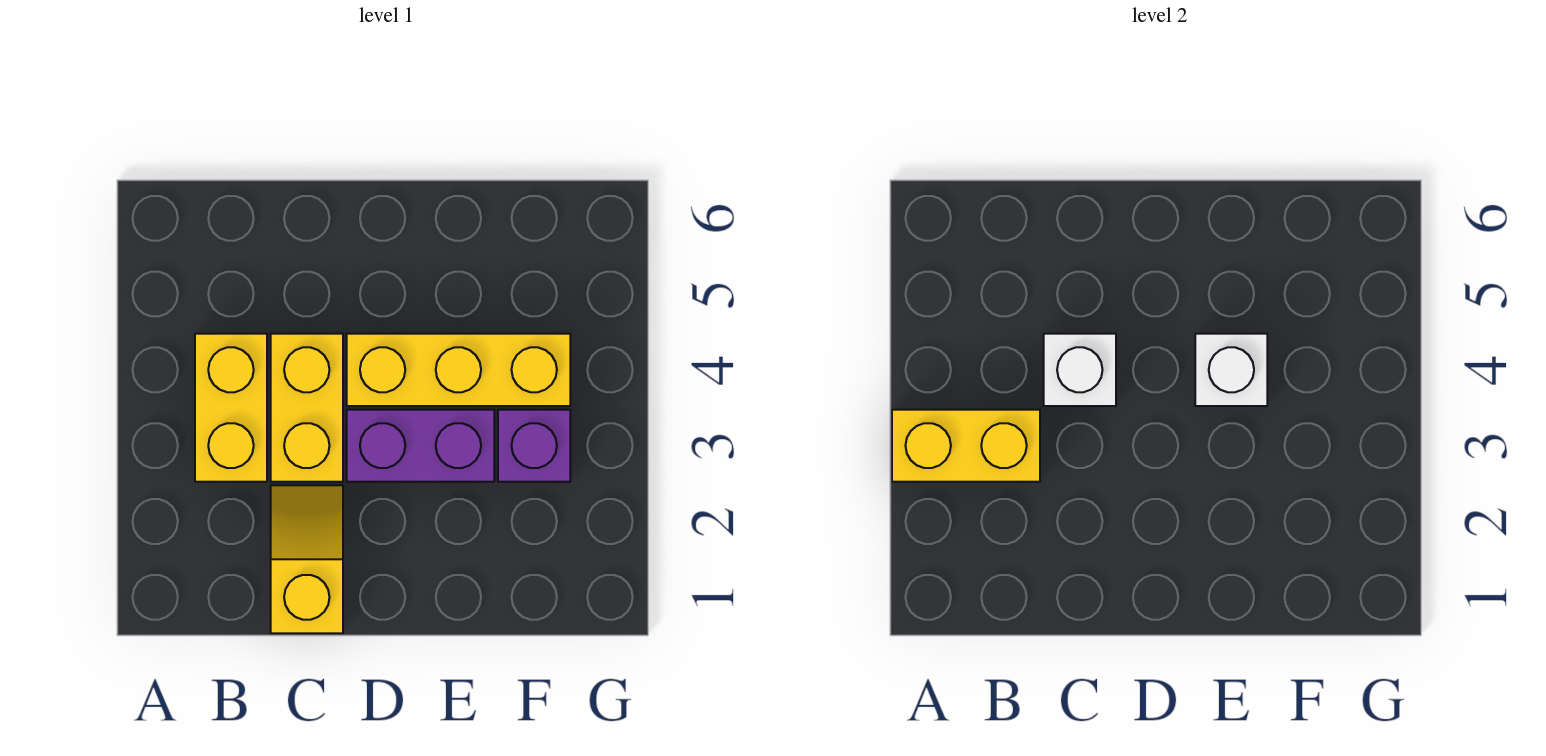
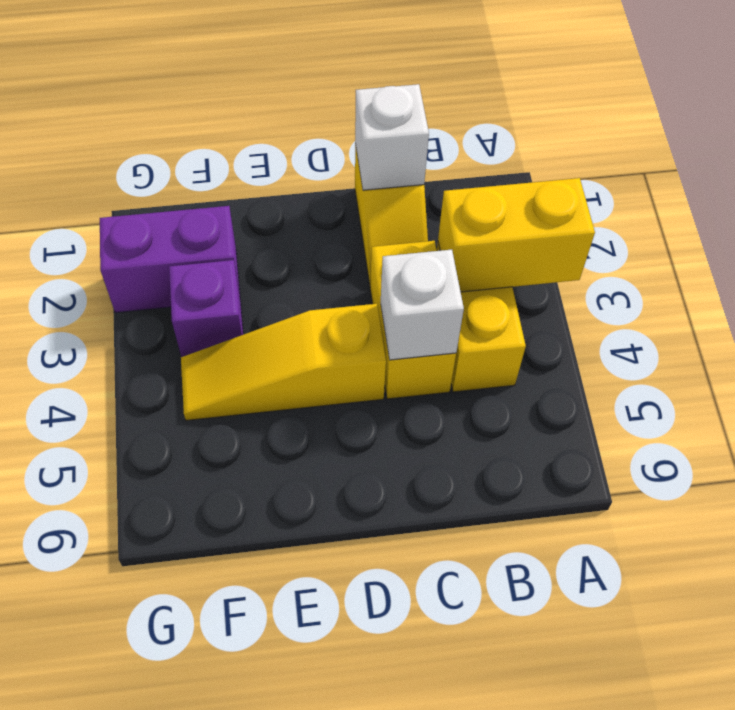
purple brick D3:E3 level 1 -> purple brick F2:G2 level 1
yellow brick D4:F4 level 1 -> yellow slope D4:F4 level 1 top D
white brick E4 level 2 -> white brick C1 level 2

